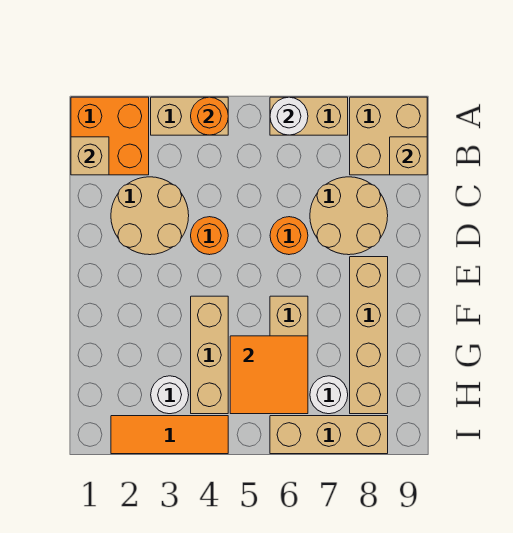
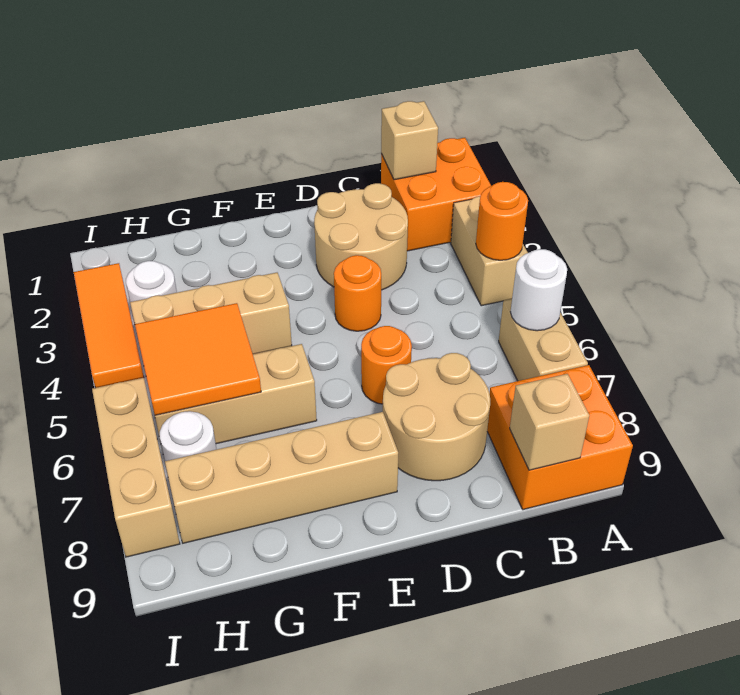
tan brick A8:B9 level 1 -> orange brick A8:B9 level 1

